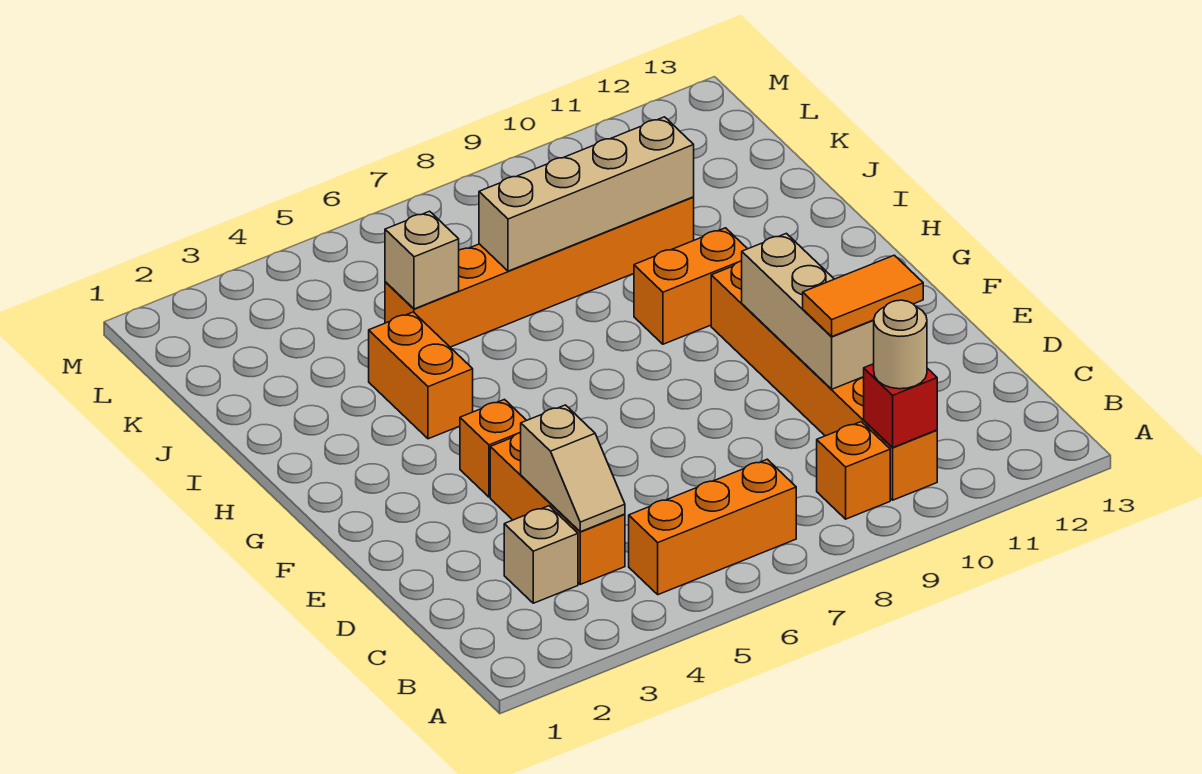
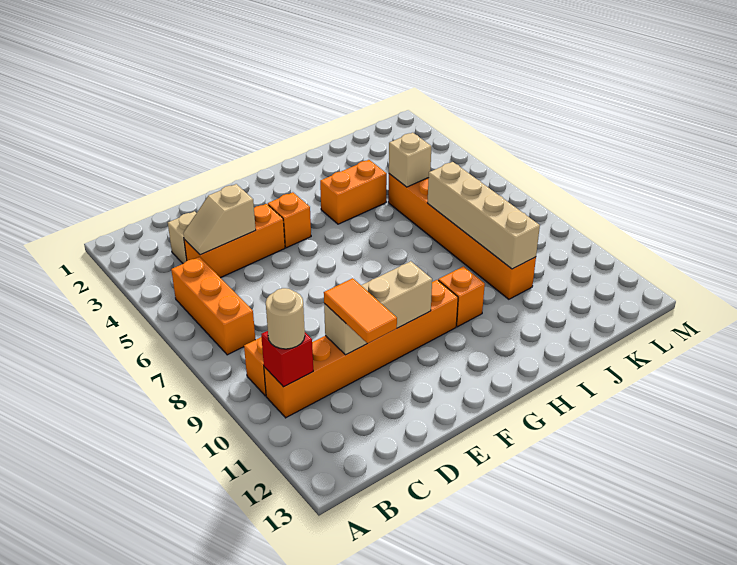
orange brick H9:H10 level 1 -> orange brick H10 level 1

